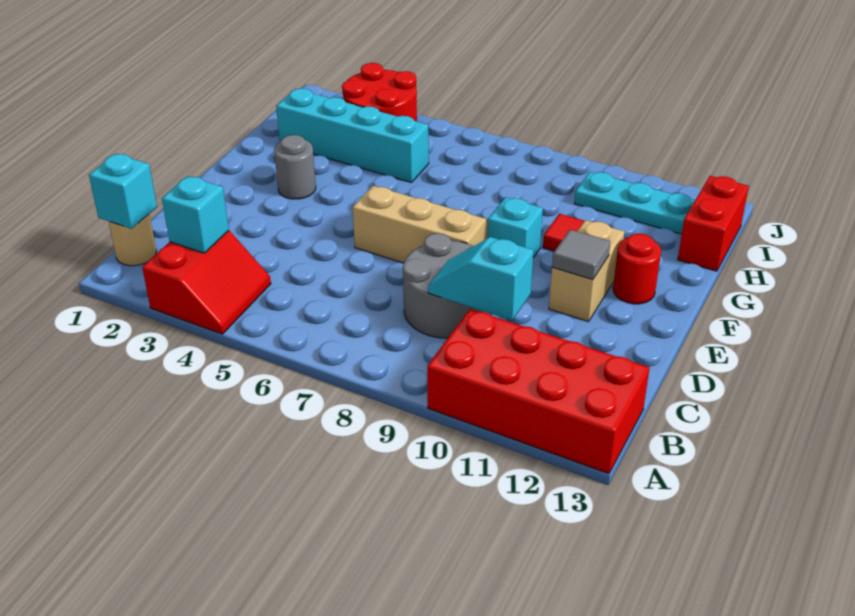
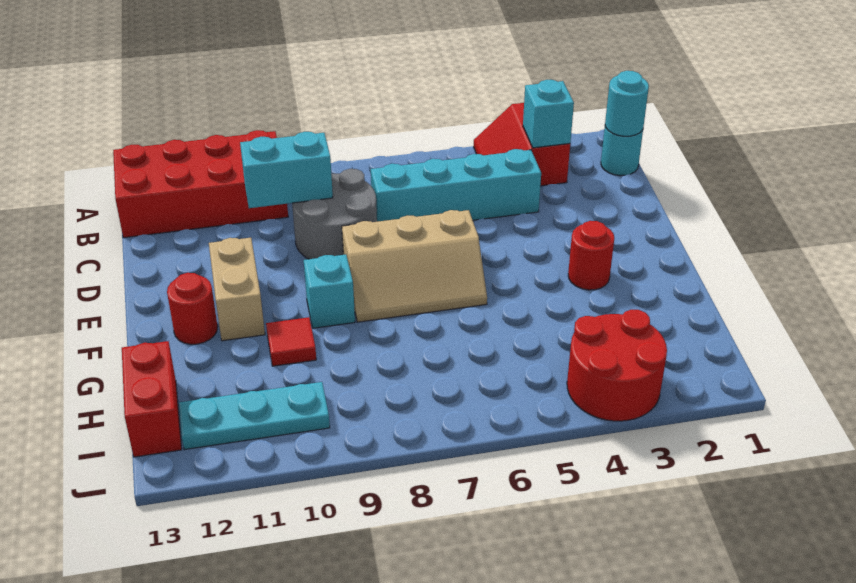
tan round brick B1 level 1 -> cyan round brick B1 level 1
cyan brick B1 level 2 -> cyan round brick B1 level 2
cyan slope C9:C10 level 2 top 10 -> cyan brick C9:C10 level 2
grey tile E11 level 2 -> none
grey round brick F3 level 1 -> red round brick F3 level 1
cyan brick H2:H5 level 1 -> cyan brick C4:C7 level 1

